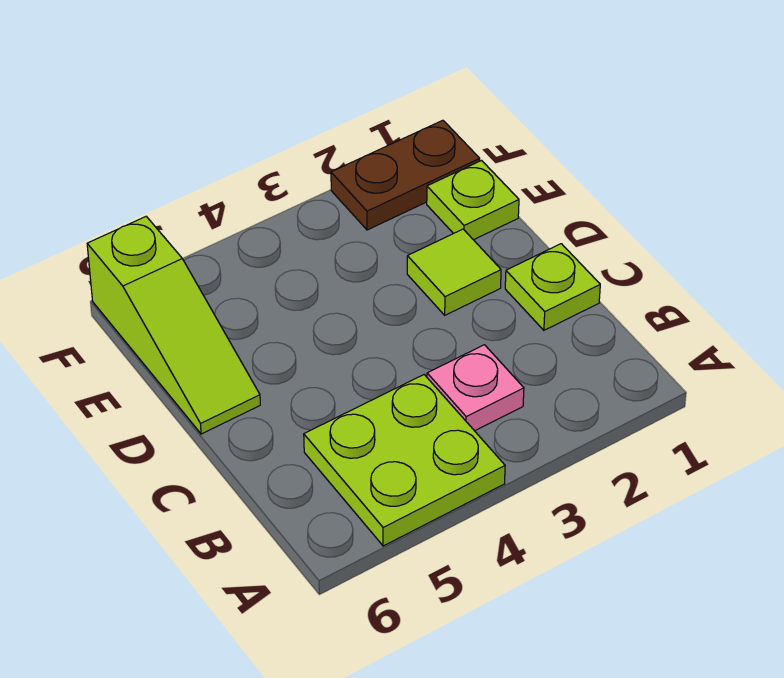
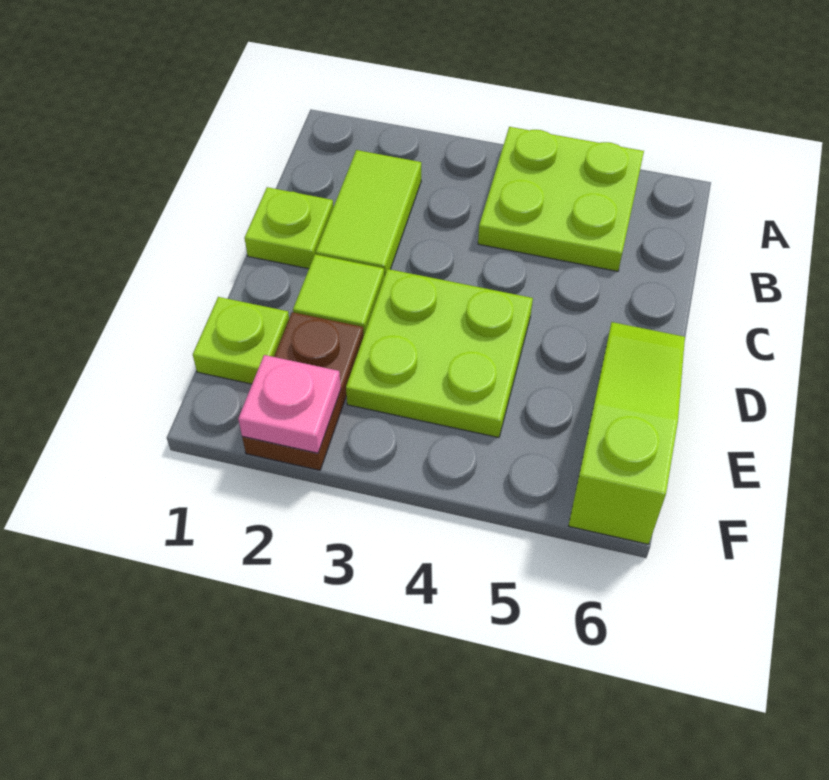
none -> lime tile B2:C2 level 1
pink plate B3 level 1 -> pink plate F2 level 2
none -> lime plate D3:E4 level 1
brown plate F1:F2 level 1 -> brown plate E2:F2 level 1

